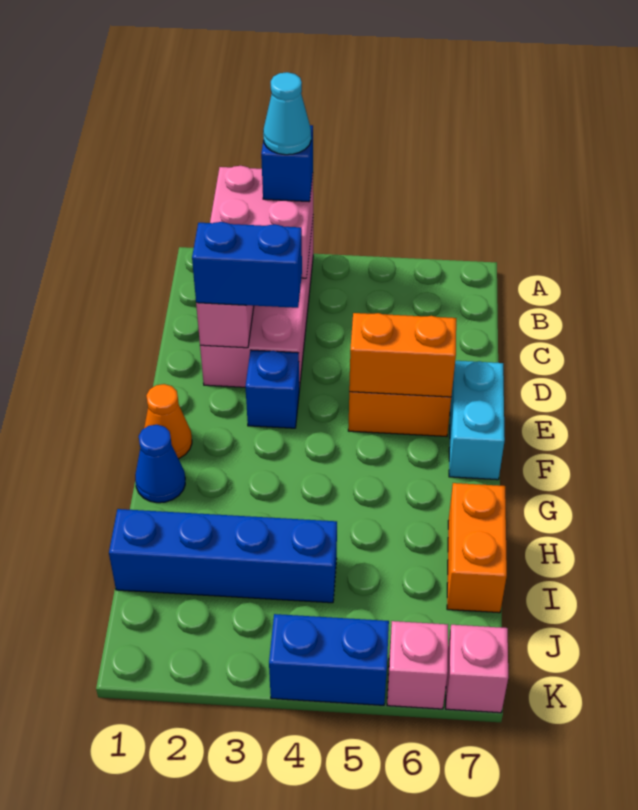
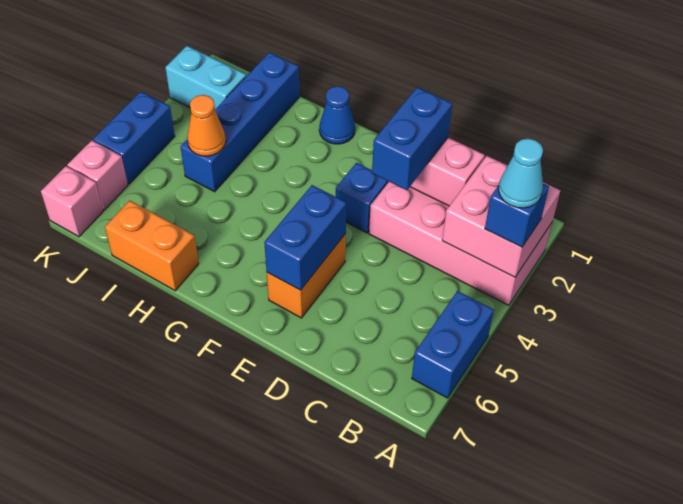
none -> blue brick A5:A6 level 1
orange brick E5:E6 level 2 -> blue brick E5:E6 level 2
cyan brick E7:F7 level 1 -> cyan brick J2:K2 level 1
orange cone F1 level 1 -> orange cone I4 level 2

